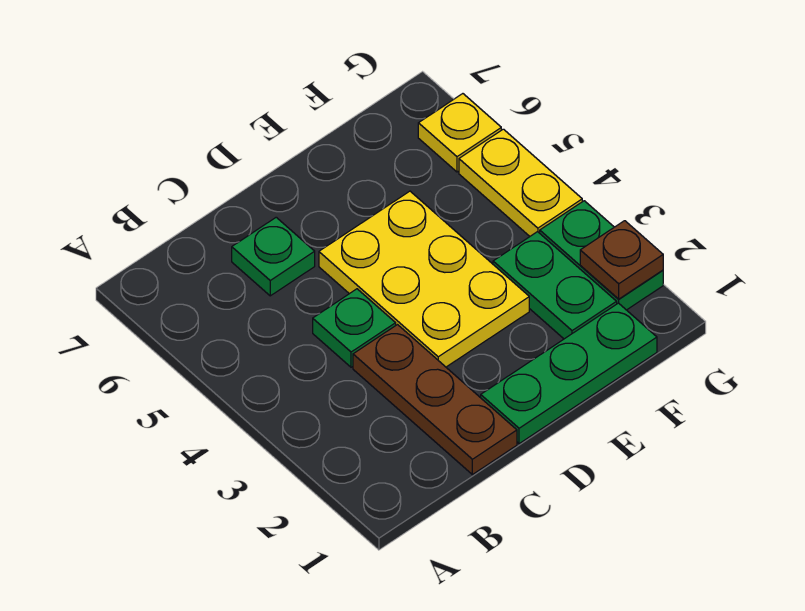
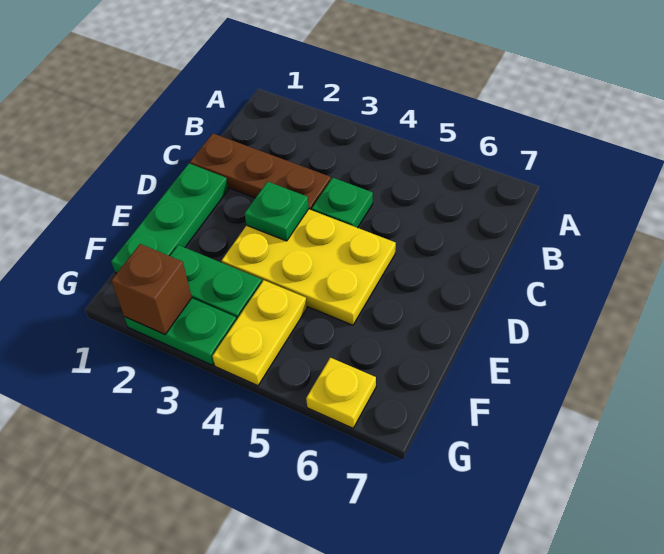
green plate C6 level 1 -> green plate D3 level 2
brown plate G2 level 2 -> brown brick G2 level 2
yellow plate G4:G5 level 1 -> yellow plate F4:G4 level 1

